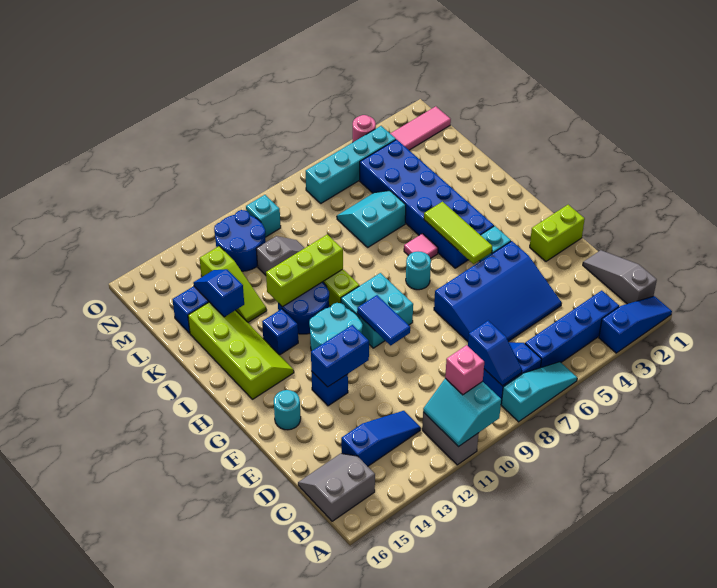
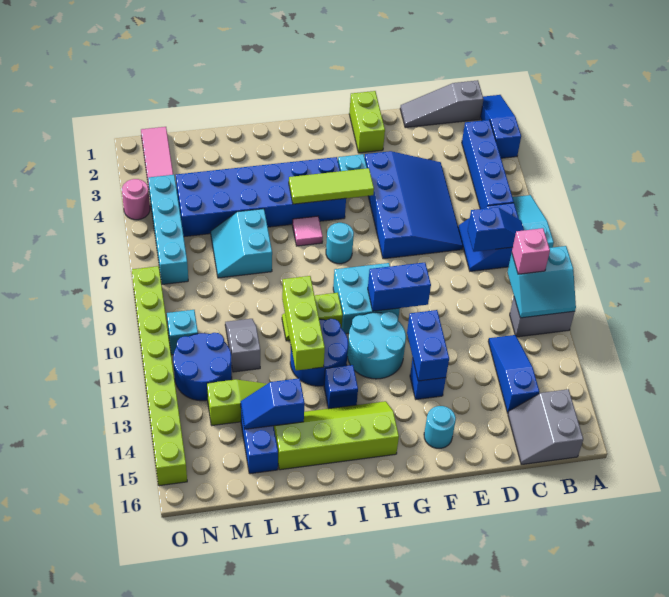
blue tile F10:G10 level 2 -> blue brick F10:G10 level 2
none -> lime brick O8:O15 level 1

